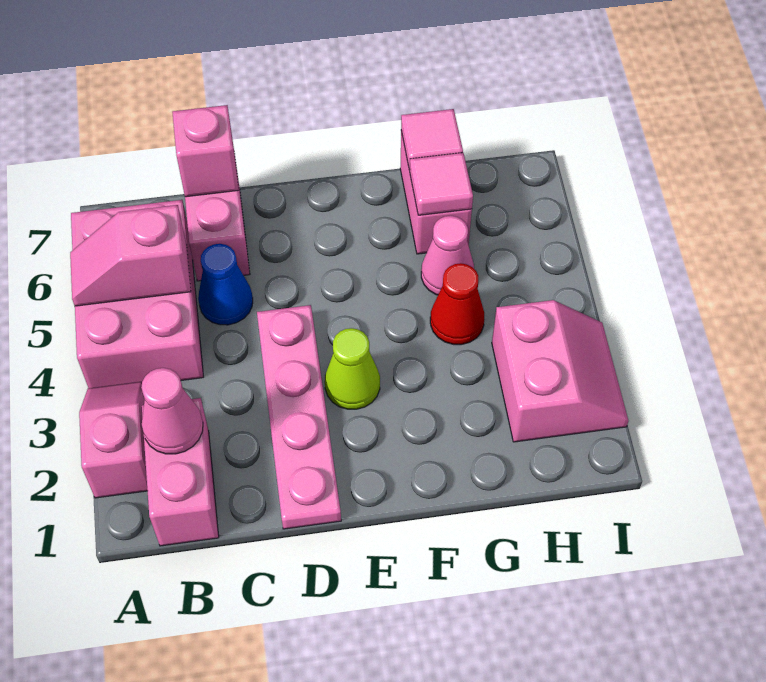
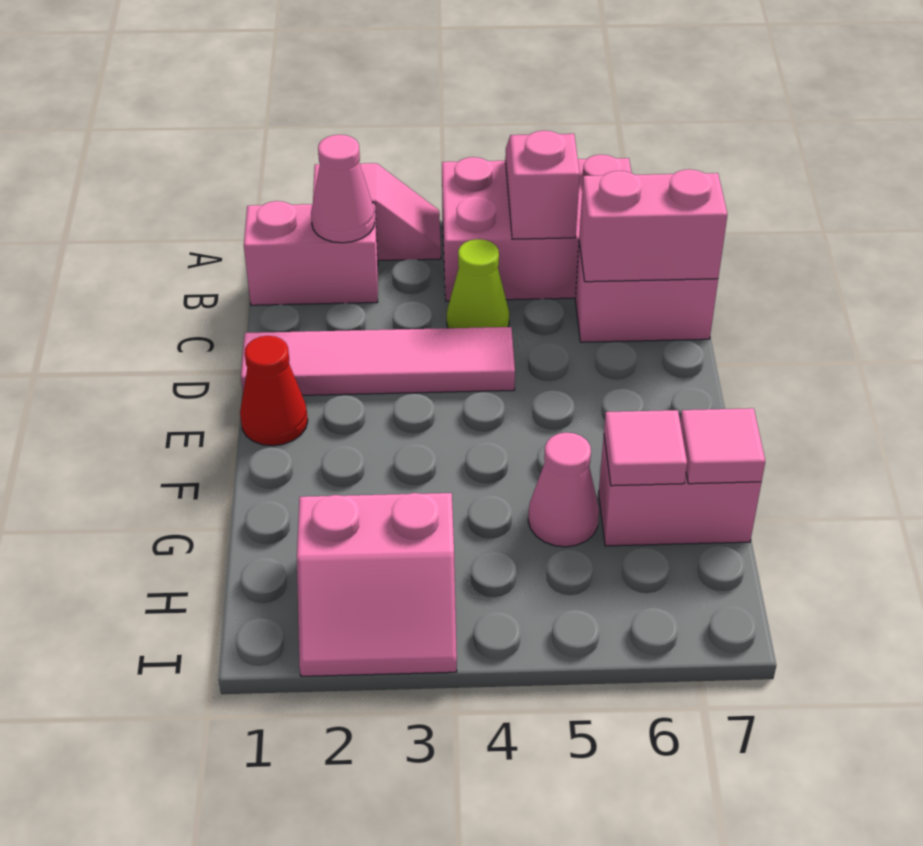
blue cone C5 level 1 -> none
pink brick C7 level 2 -> pink brick C6:C7 level 2
pink plate D1:D4 level 1 -> pink tile D1:D4 level 1
lime cone E3 level 1 -> lime cone C4 level 1
red cone G4 level 1 -> red cone E1 level 1

